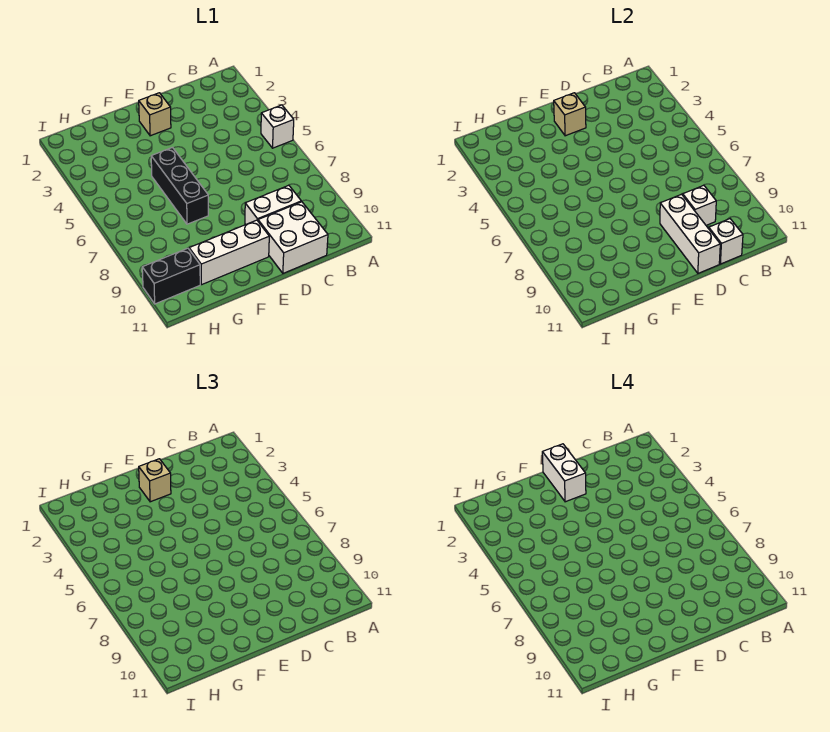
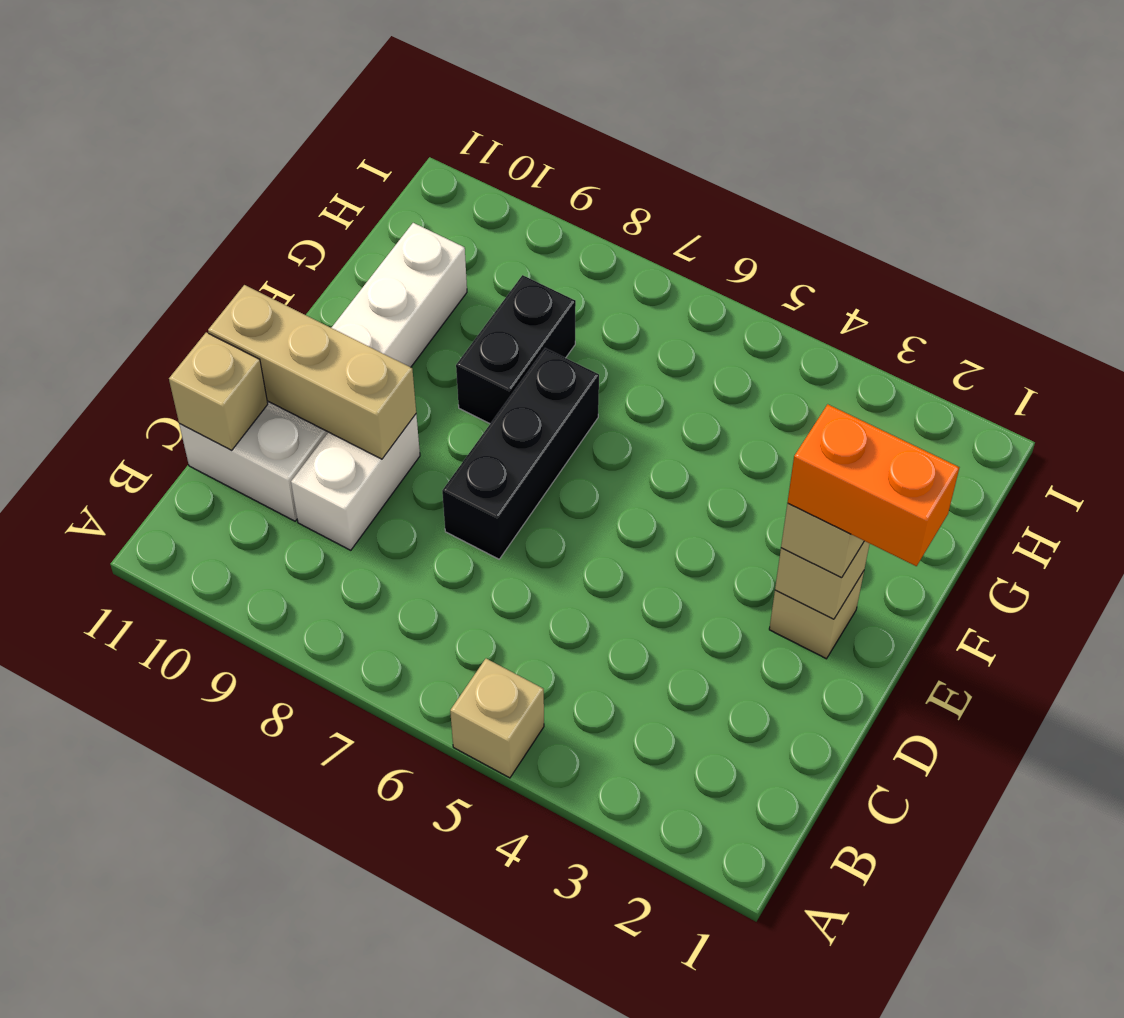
white brick A5 level 1 -> tan brick A5 level 1
white brick C9 level 2 -> none
white brick C11 level 2 -> tan brick C11 level 2
white brick D9:D11 level 2 -> tan brick D9:D11 level 2
white brick E1:E2 level 4 -> orange brick E1:E2 level 4
black brick F5:F7 level 1 -> black brick D7:F7 level 1
black brick H10:I10 level 1 -> black brick F8:G8 level 1

